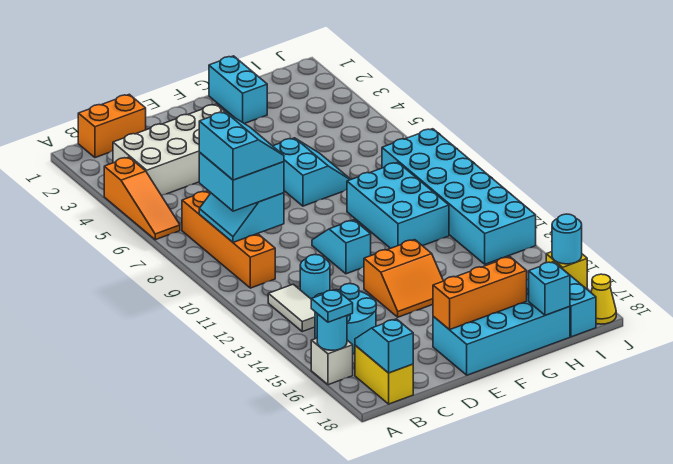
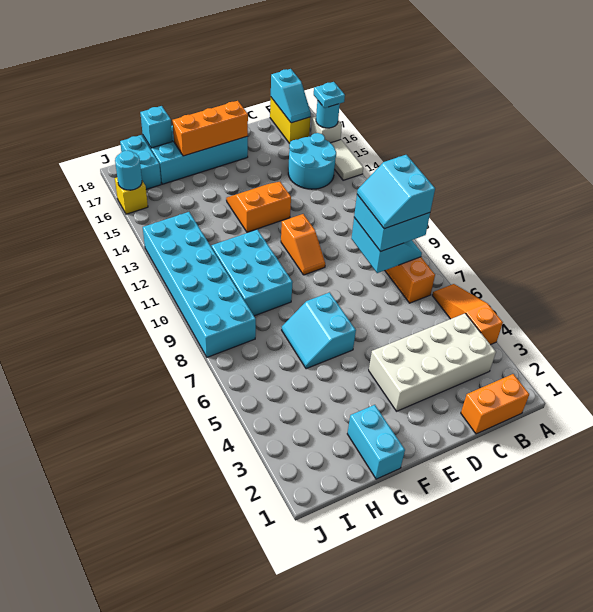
white tile B12:B13 level 1 -> white tile A14:A15 level 1
cyan round brick C12 level 1 -> none
cyan slope E10:E11 level 1 top 11 -> orange slope E10:E11 level 1 top 11
yellow cone J18 level 1 -> none

